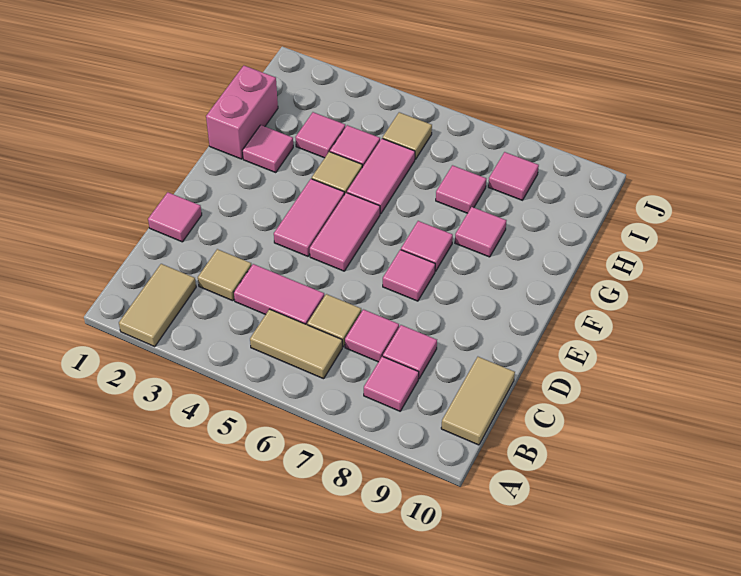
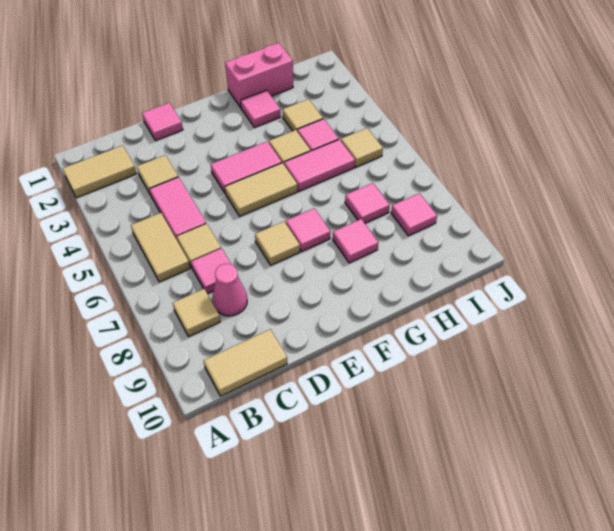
pink tile B8 level 1 -> tan tile B8 level 1
pink tile C8 level 1 -> pink cone C8 level 1
pink tile E5:F5 level 1 -> tan tile E5:F5 level 1
pink tile E7 level 1 -> tan tile E7 level 1
pink tile H3 level 1 -> tan tile H3 level 1

